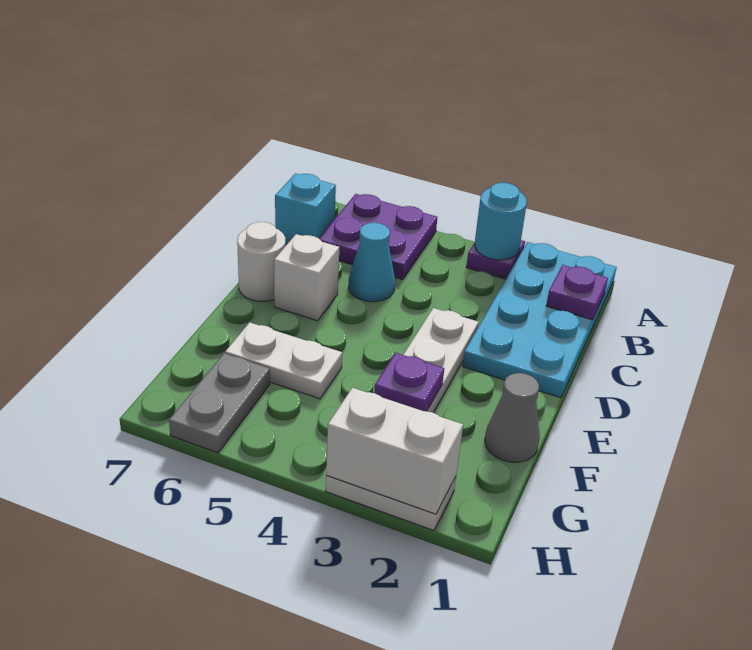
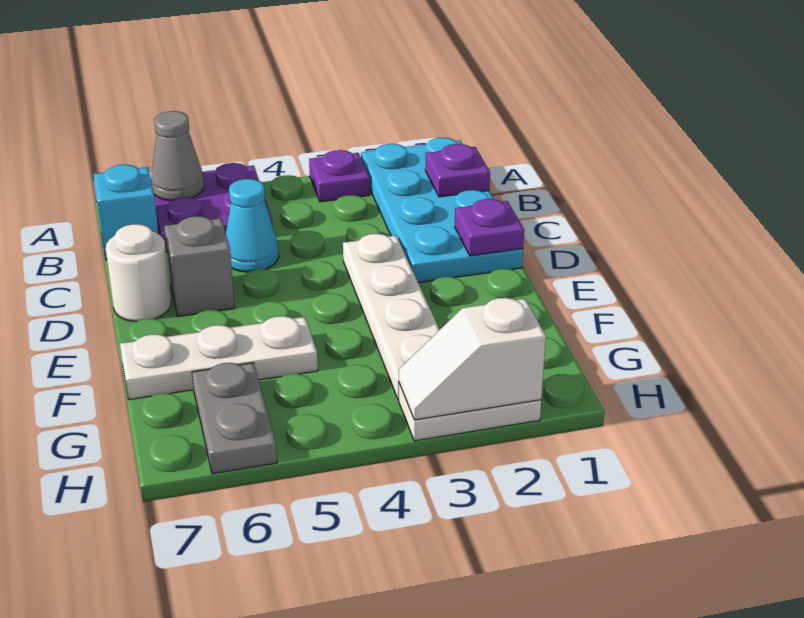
cyan round brick A3 level 2 -> none
white brick D6 level 1 -> grey brick D6 level 1
grey cone F1 level 1 -> grey cone A6 level 2
purple plate F3 level 2 -> purple plate D1 level 2
white plate F5:F6 level 1 -> white plate F5:F7 level 1
white brick H2:H3 level 2 -> white slope H2:H3 level 2 top 2

